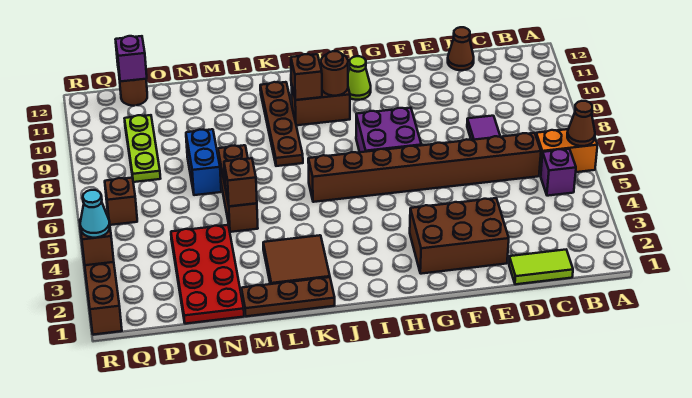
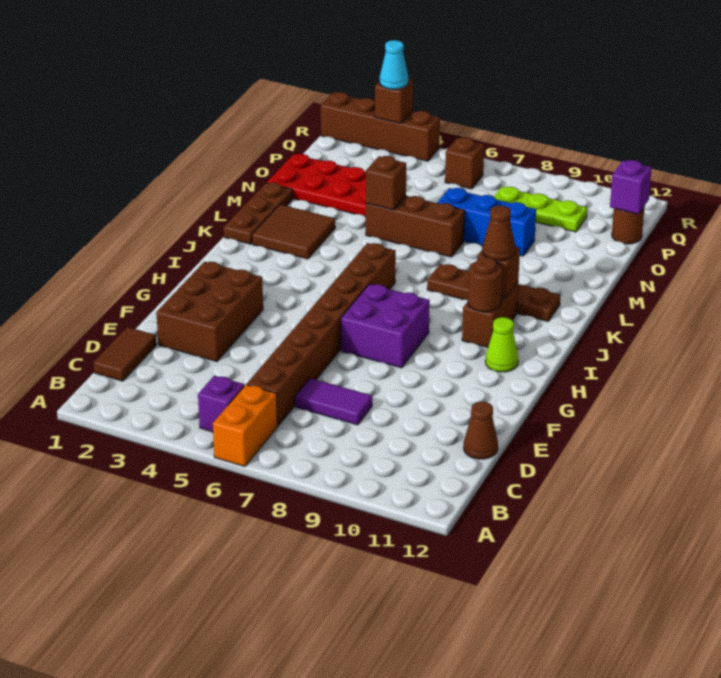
brown cone A6 level 2 -> brown cone J10 level 3
lime tile C1:D1 level 1 -> brown tile C1:D1 level 1
blue brick N7:N8 level 1 -> blue brick N7:N9 level 1

